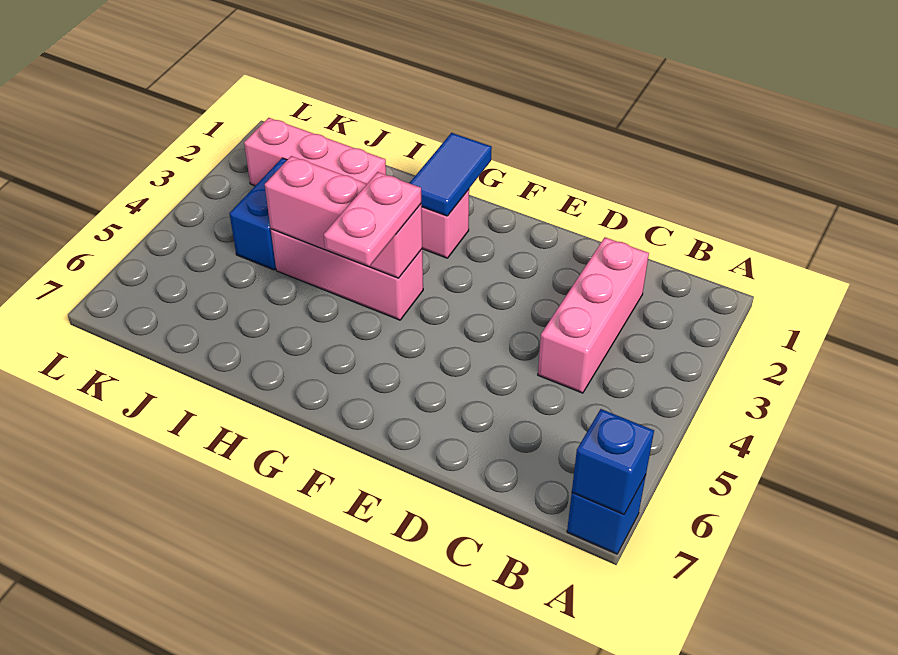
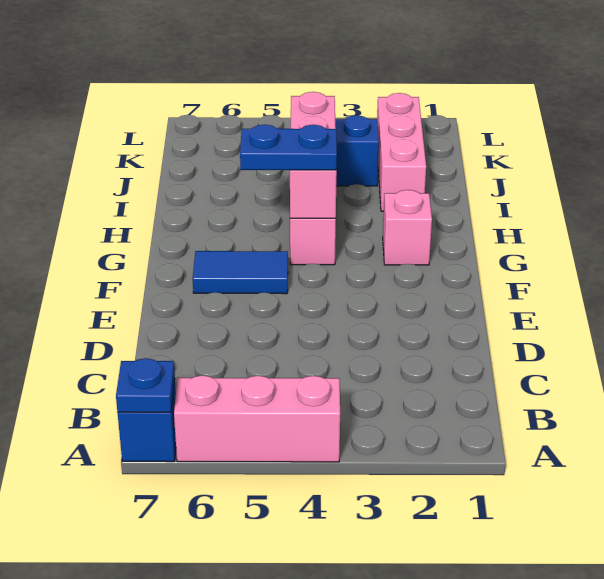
blue brick A7 level 2 -> blue plate A7 level 2
pink brick C2:C4 level 1 -> pink brick A4:A6 level 1
blue tile G1:G2 level 2 -> blue tile F5:F6 level 1
pink plate G4:G5 level 3 -> blue plate G4:G5 level 3

